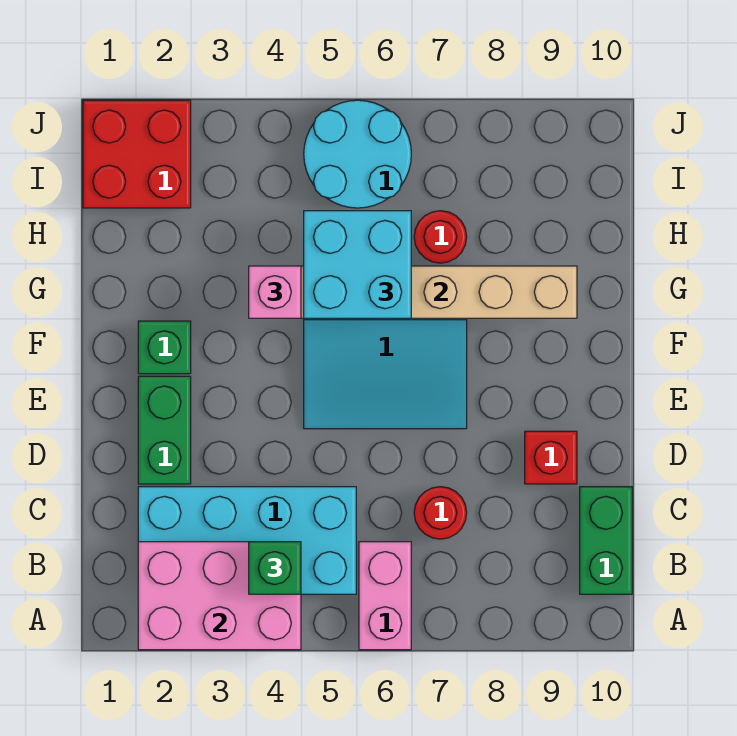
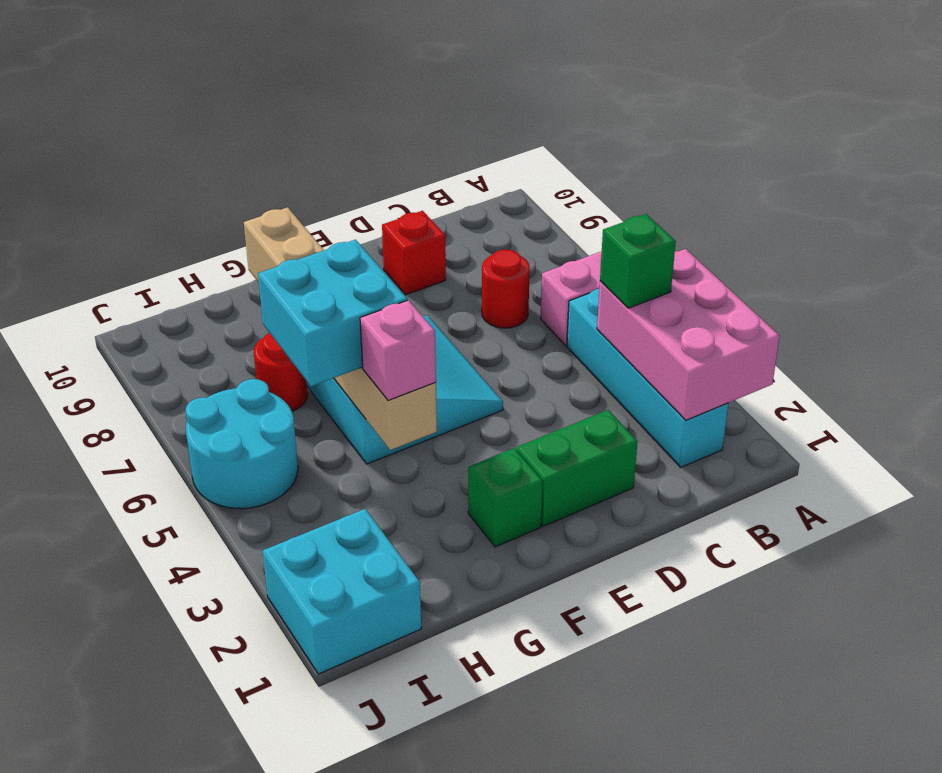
cyan brick B2:C5 level 1 -> cyan brick B2:B5 level 1
green brick B10:C10 level 1 -> none
red brick I1:J2 level 1 -> cyan brick I1:J2 level 1

